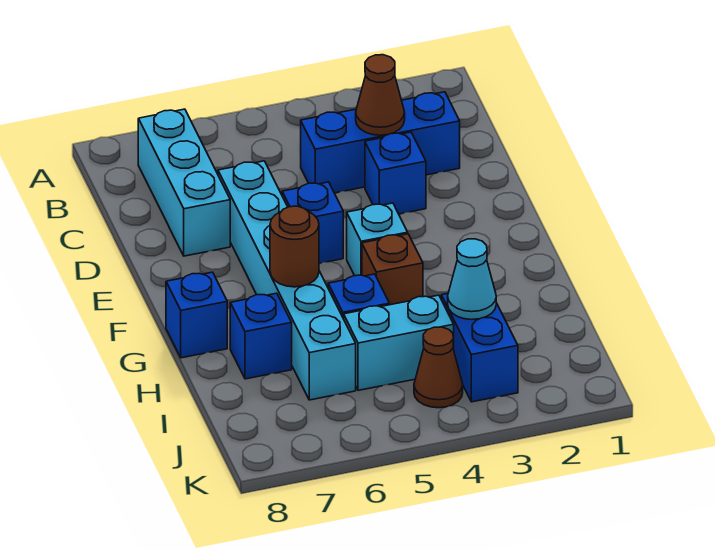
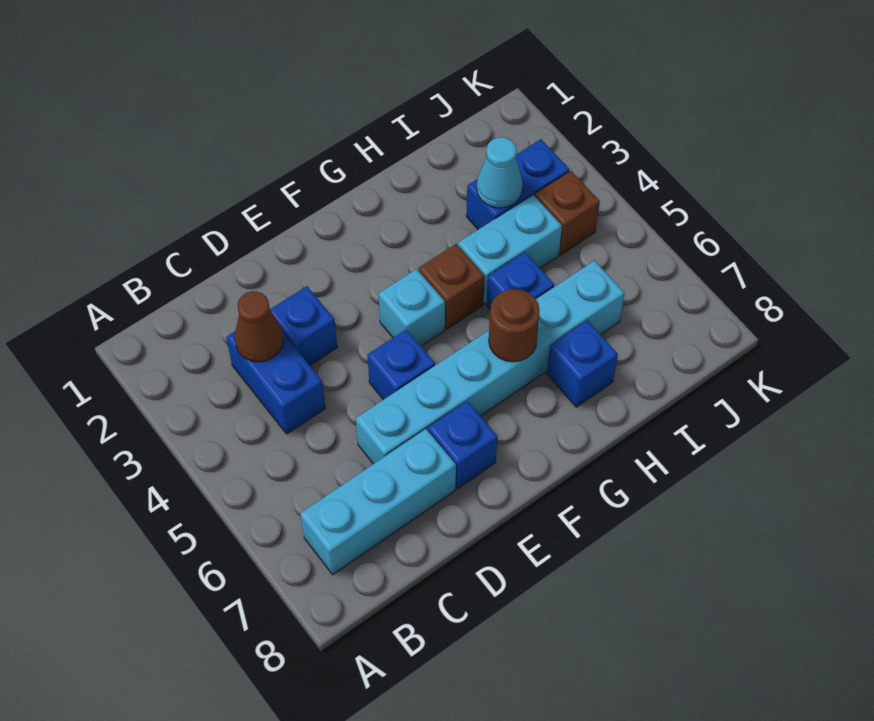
blue brick C2:C4 level 1 -> blue brick C3:C4 level 1
blue brick G8 level 1 -> blue brick E7 level 1
cyan brick I4:I5 level 1 -> cyan brick H4:I4 level 1
brown cone J4 level 1 -> brown brick J4 level 1

